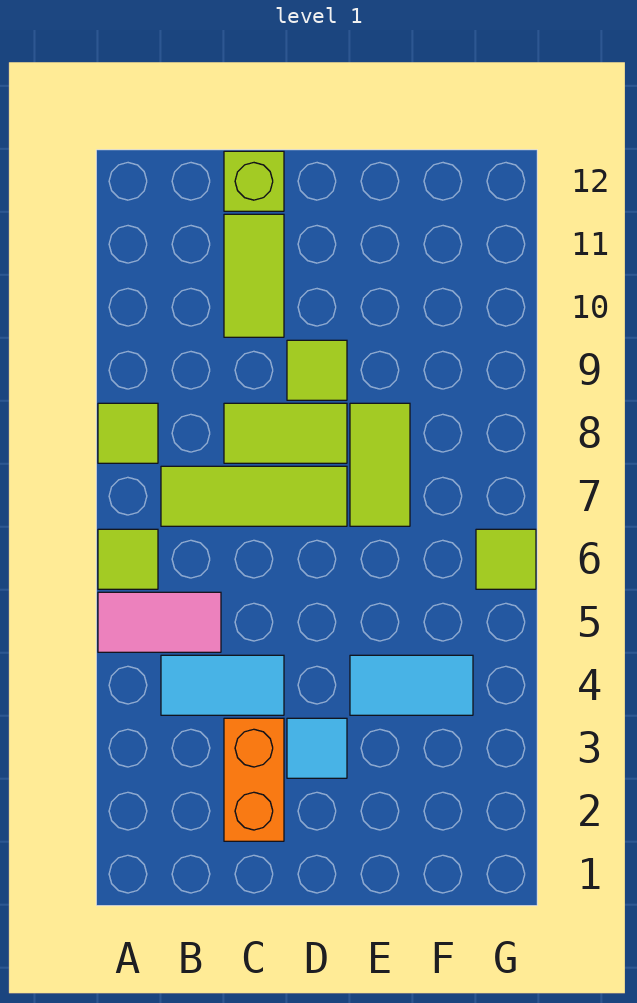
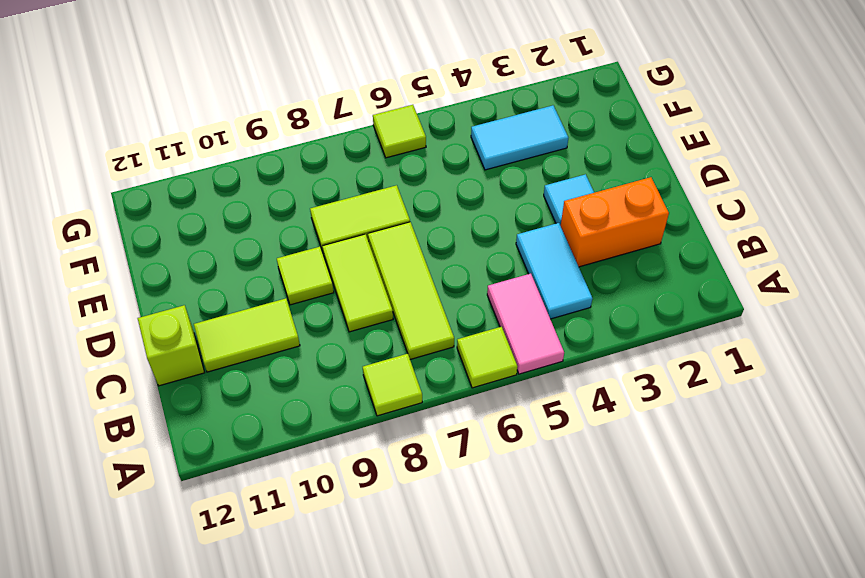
cyan tile E4:F4 level 1 -> cyan tile F3:F4 level 1

